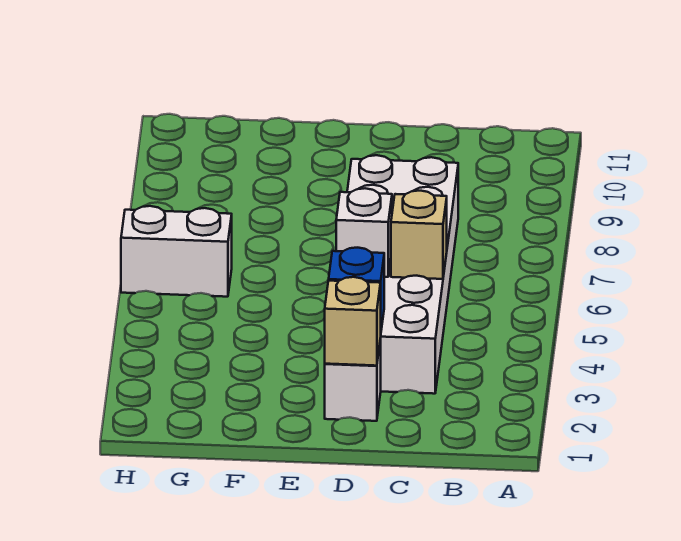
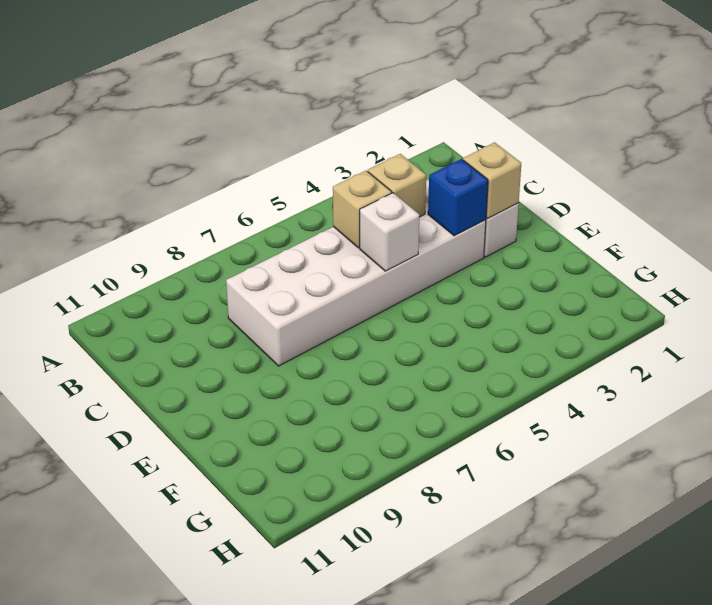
none -> tan brick C4 level 2
white brick G6:H6 level 1 -> none

